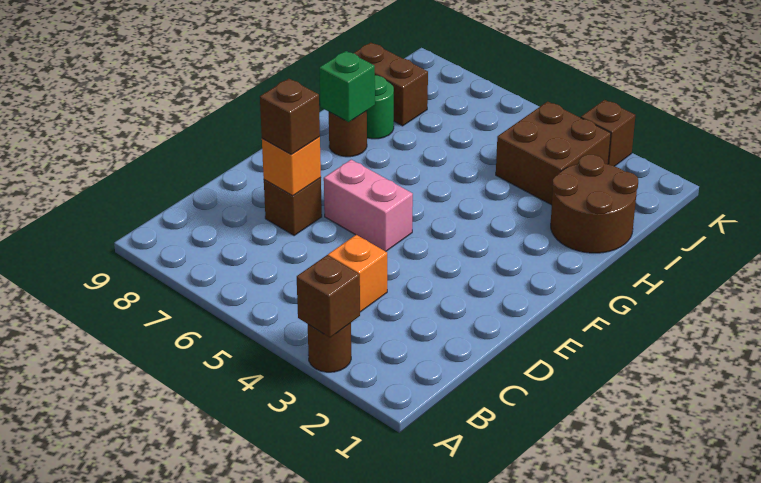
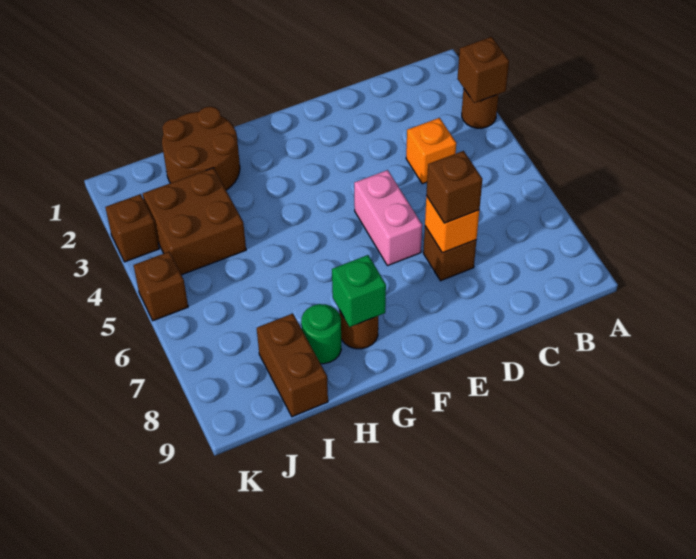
none -> brown brick K5 level 1

